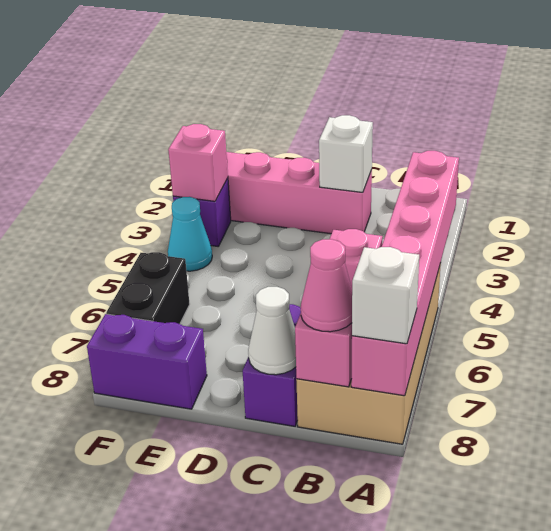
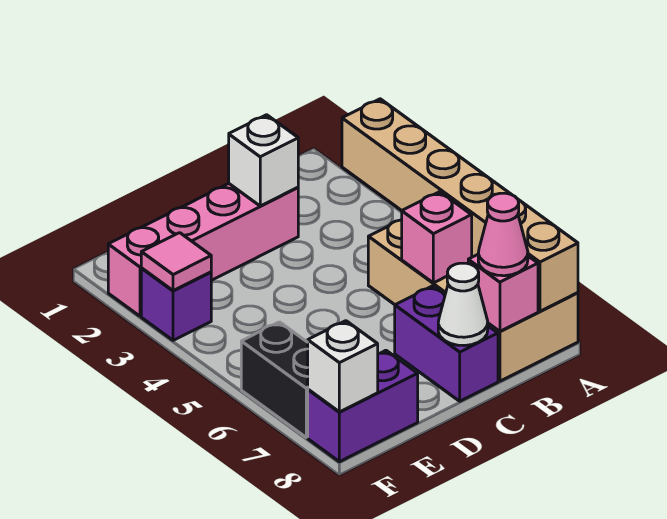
pink brick A3:A8 level 2 -> tan brick A3:A8 level 2
white brick A8 level 3 -> white brick F8 level 2
pink brick F3 level 2 -> pink tile F3 level 2
cyan cone F4 level 1 -> none

